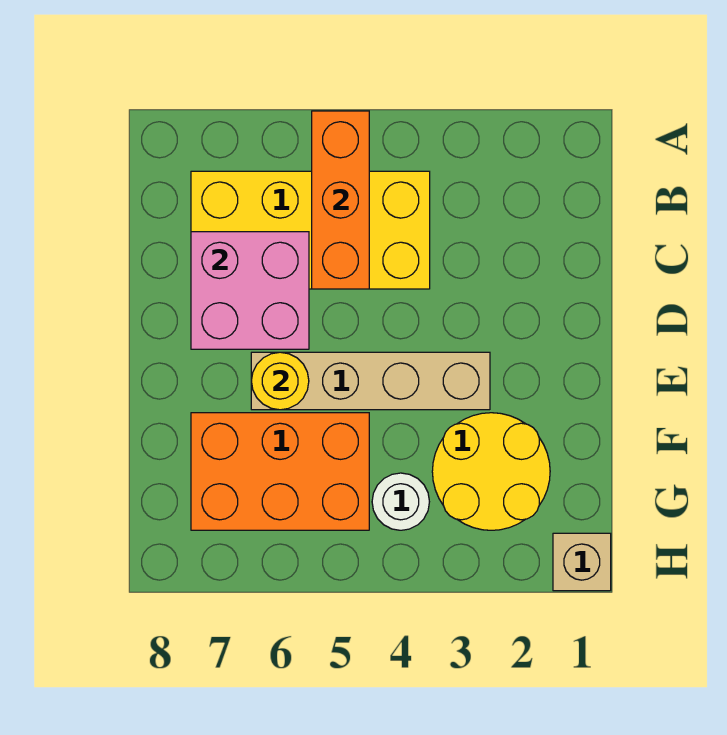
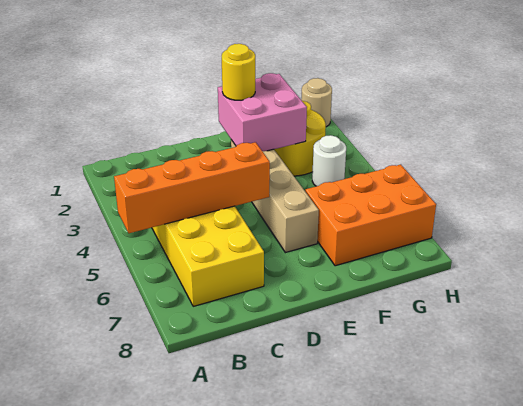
orange brick A5:C5 level 2 -> orange brick A5:D5 level 2
pink brick C6:D7 level 2 -> pink brick E2:F3 level 2
yellow round brick E6 level 2 -> yellow round brick E2 level 3
orange brick F5:G7 level 1 -> orange brick F6:H7 level 1
tan brick H1 level 1 -> tan round brick H1 level 1

